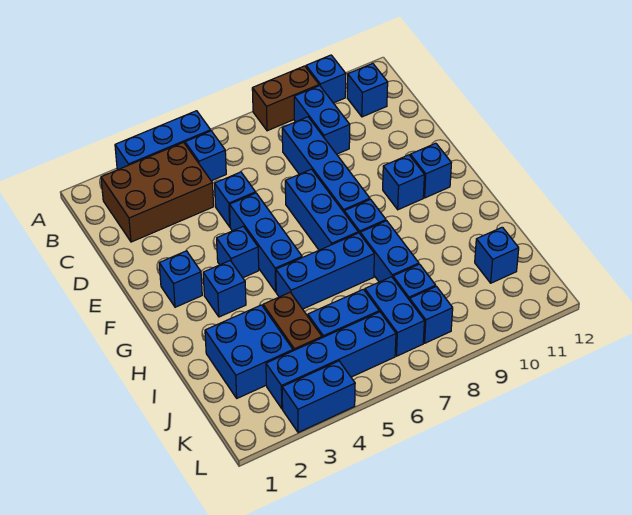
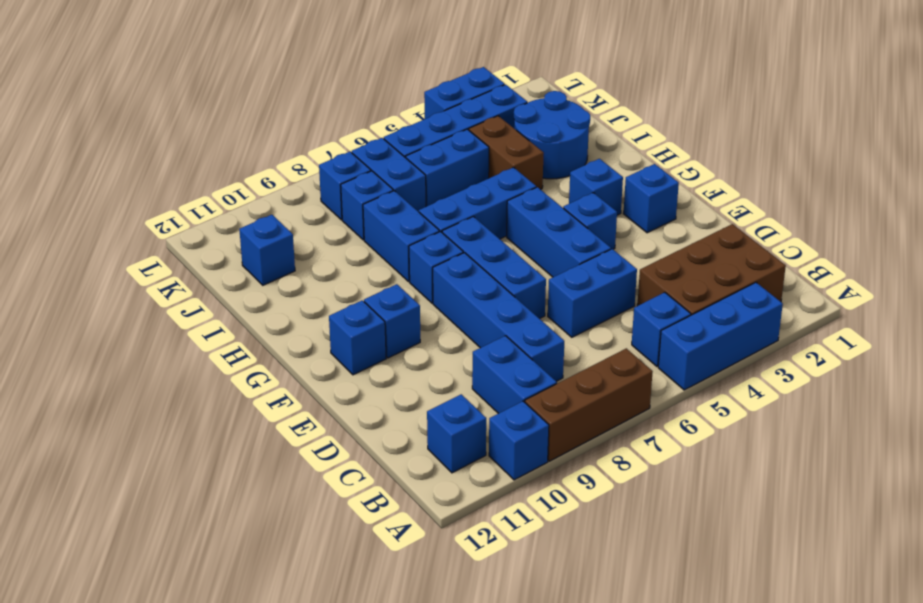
brown brick A8:A9 level 1 -> brown brick A7:A9 level 1
blue brick D5 level 1 -> blue brick D5:D6 level 1
blue brick I2:J3 level 1 -> blue round brick I2:J3 level 1

